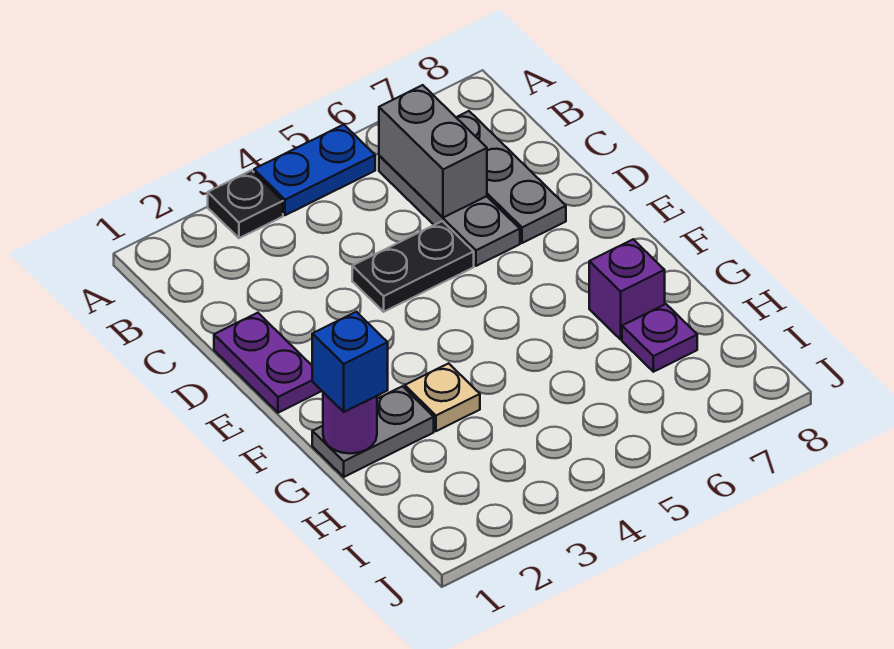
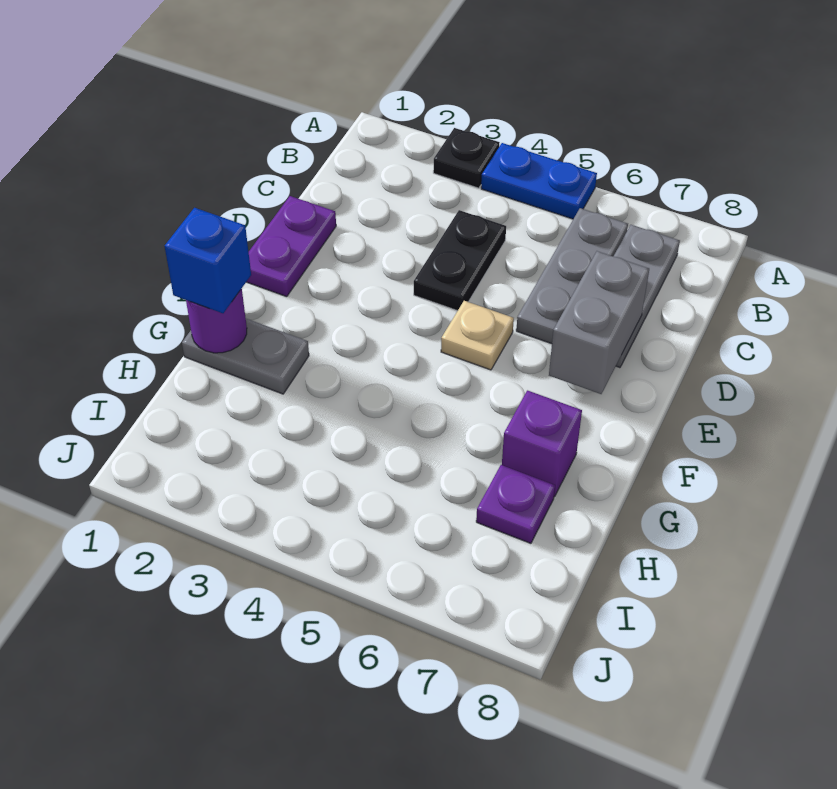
grey brick B6:C6 level 2 -> grey brick D7:E7 level 2
black plate D4:D5 level 1 -> black plate C4:D4 level 1
tan plate G3 level 1 -> tan plate E5 level 1

